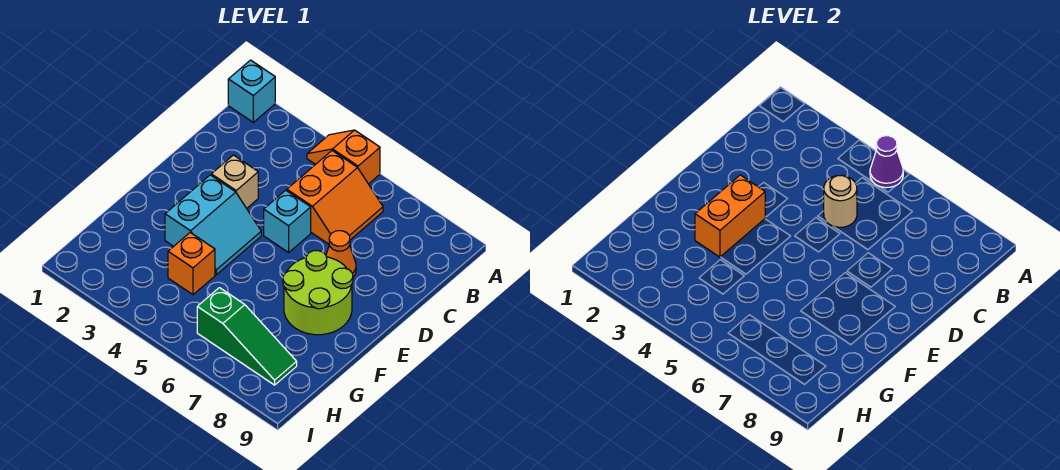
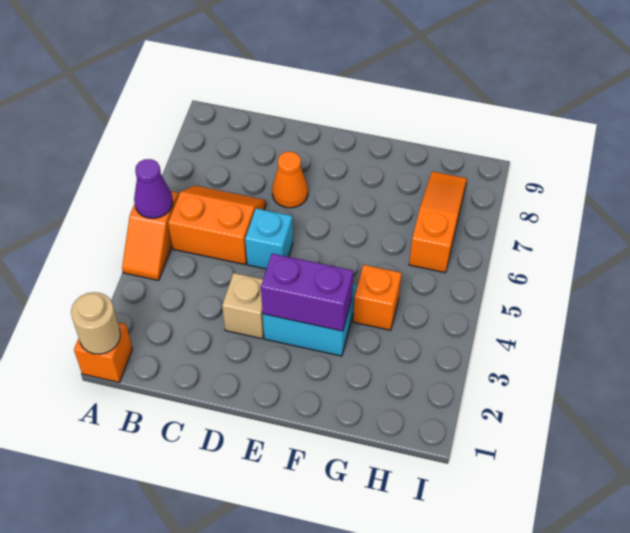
cyan brick A1 level 1 -> orange brick A1 level 1
tan round brick C5 level 2 -> tan round brick A1 level 2
orange brick E3:F3 level 2 -> purple brick E3:F3 level 2
lime round brick E7:F8 level 1 -> none
green slope H6:H8 level 1 top 6 -> orange slope H6:H8 level 1 top 6

